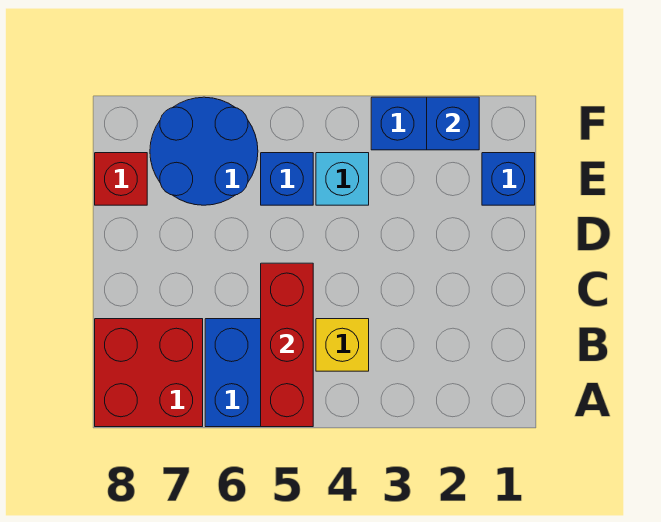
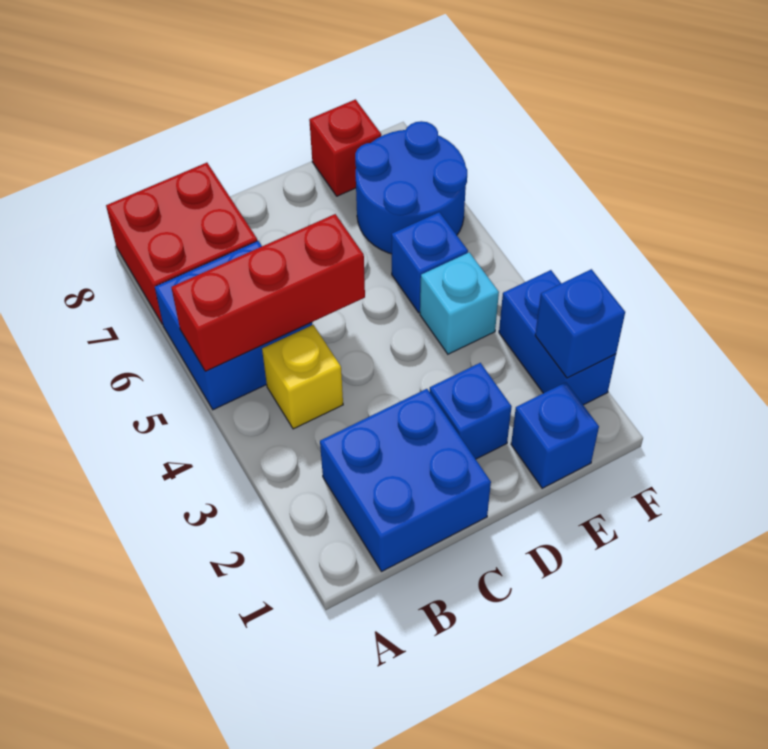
none -> blue brick B1:C2 level 1
none -> blue brick D2 level 1

